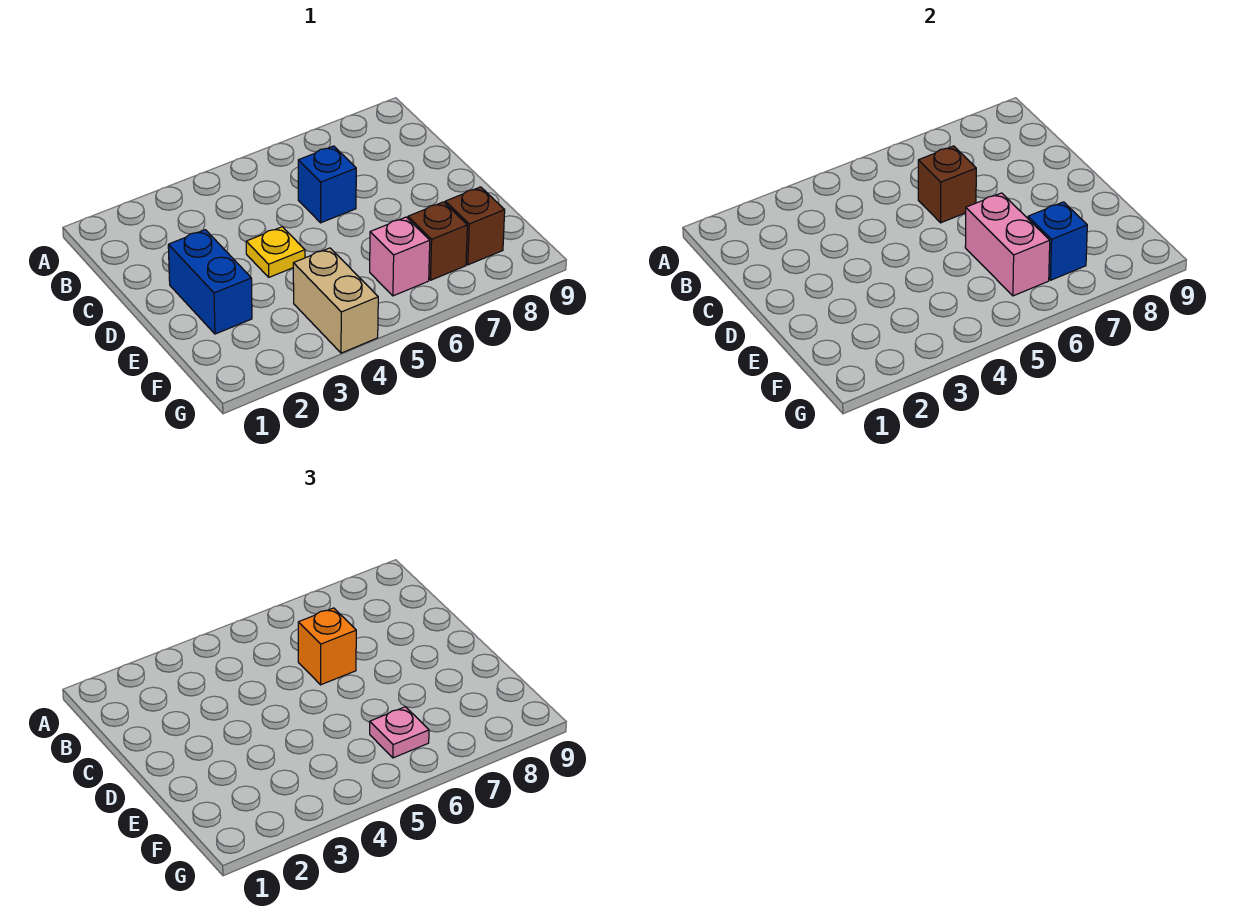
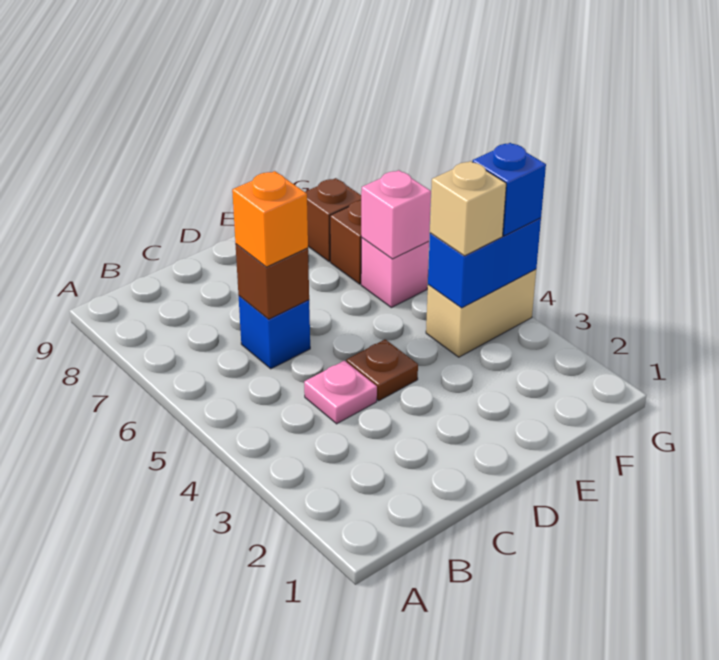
blue brick D2:E2 level 1 -> blue brick F4:G4 level 2
yellow plate D4 level 1 -> brown plate D4 level 1
pink brick E6:F6 level 2 -> pink brick F6 level 2
none -> tan brick F4 level 3
pink plate F6 level 3 -> pink plate C4 level 1
blue brick F7 level 2 -> blue brick G4 level 3

